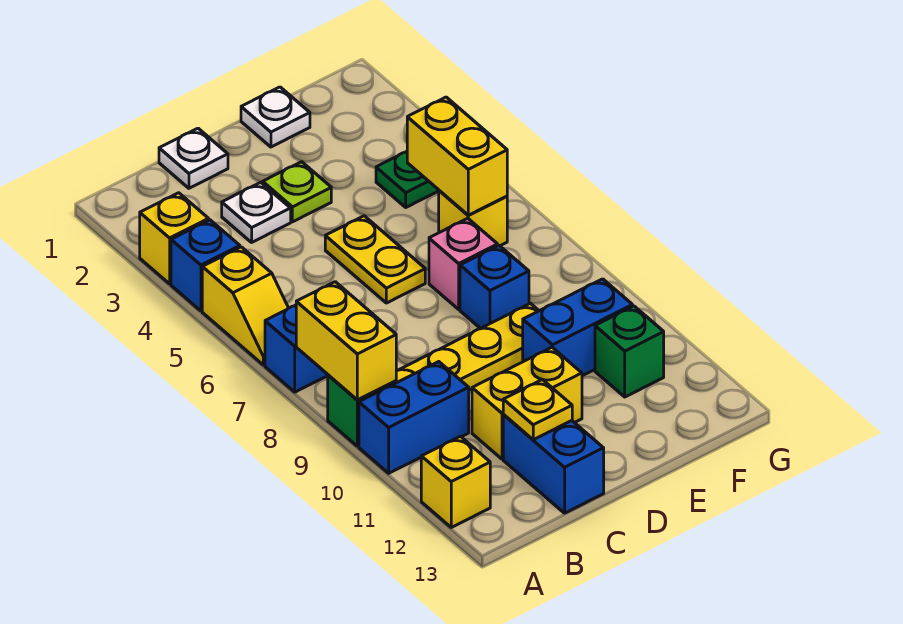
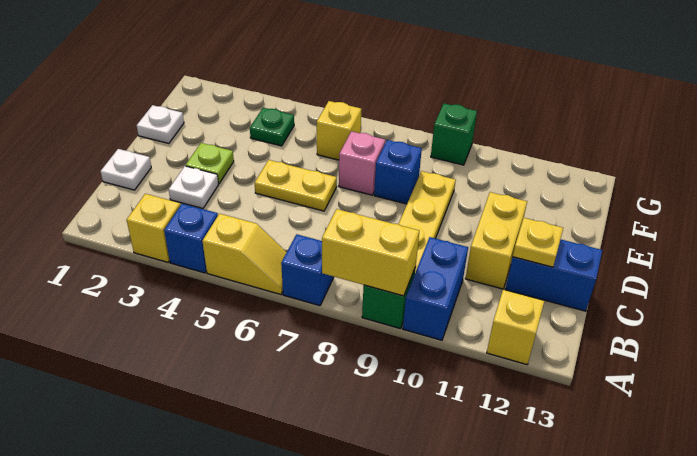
blue brick E10:F10 level 1 -> none
yellow brick F5:F6 level 2 -> none
green brick F11 level 1 -> green brick G9 level 1

